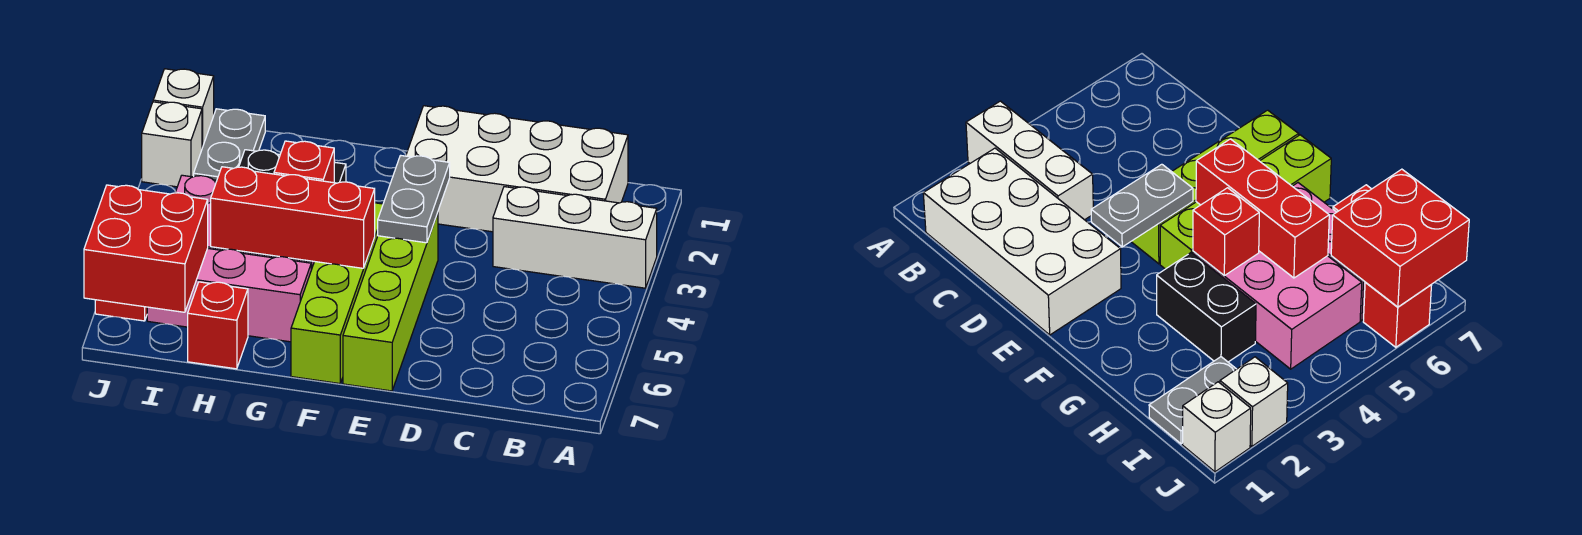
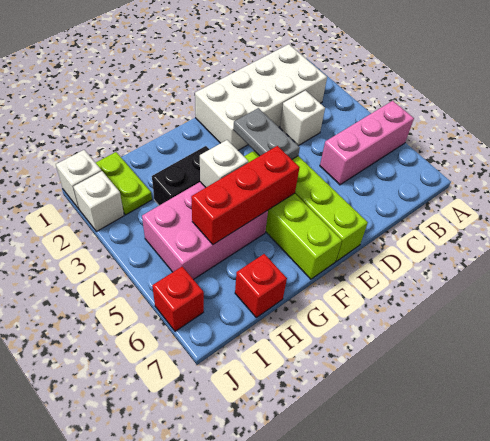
white brick A3:C3 level 1 -> white brick C3 level 1
red brick G4 level 2 -> white brick G4 level 2
pink brick G6:I6 level 1 -> pink brick A5:C5 level 1
grey plate I1:I2 level 1 -> lime plate I1:I2 level 1
red brick I6:J7 level 2 -> none

